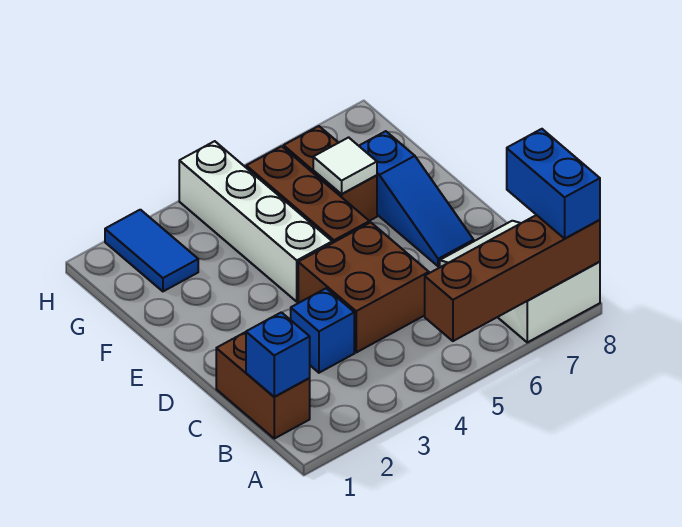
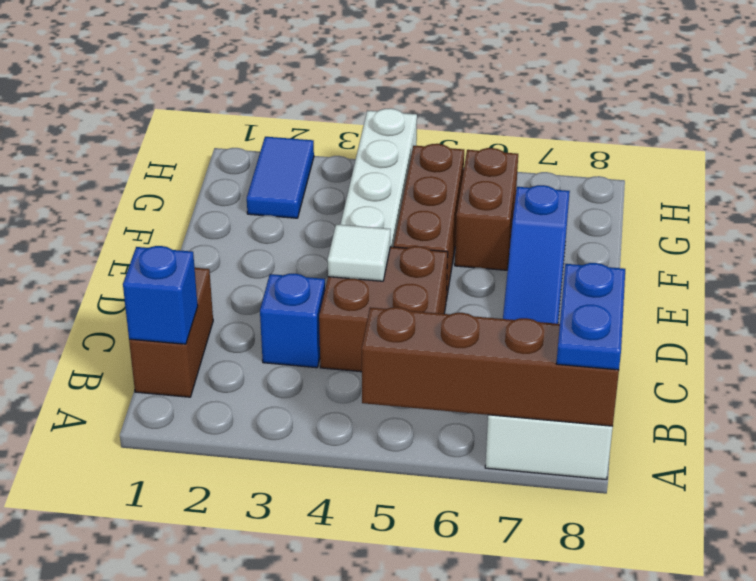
blue brick A8:B8 level 3 -> blue plate A8:B8 level 3
white tile F6 level 2 -> white tile D4 level 2

